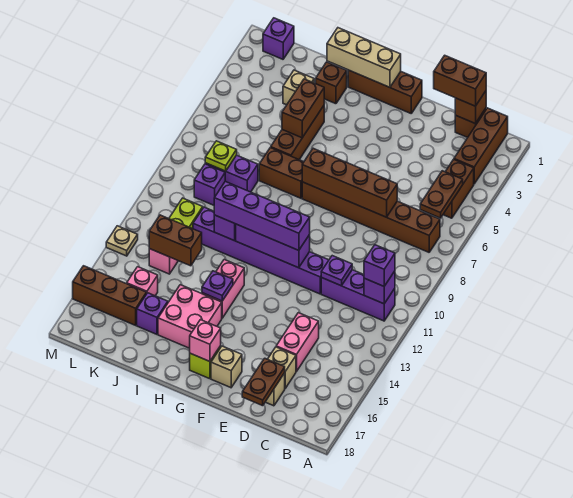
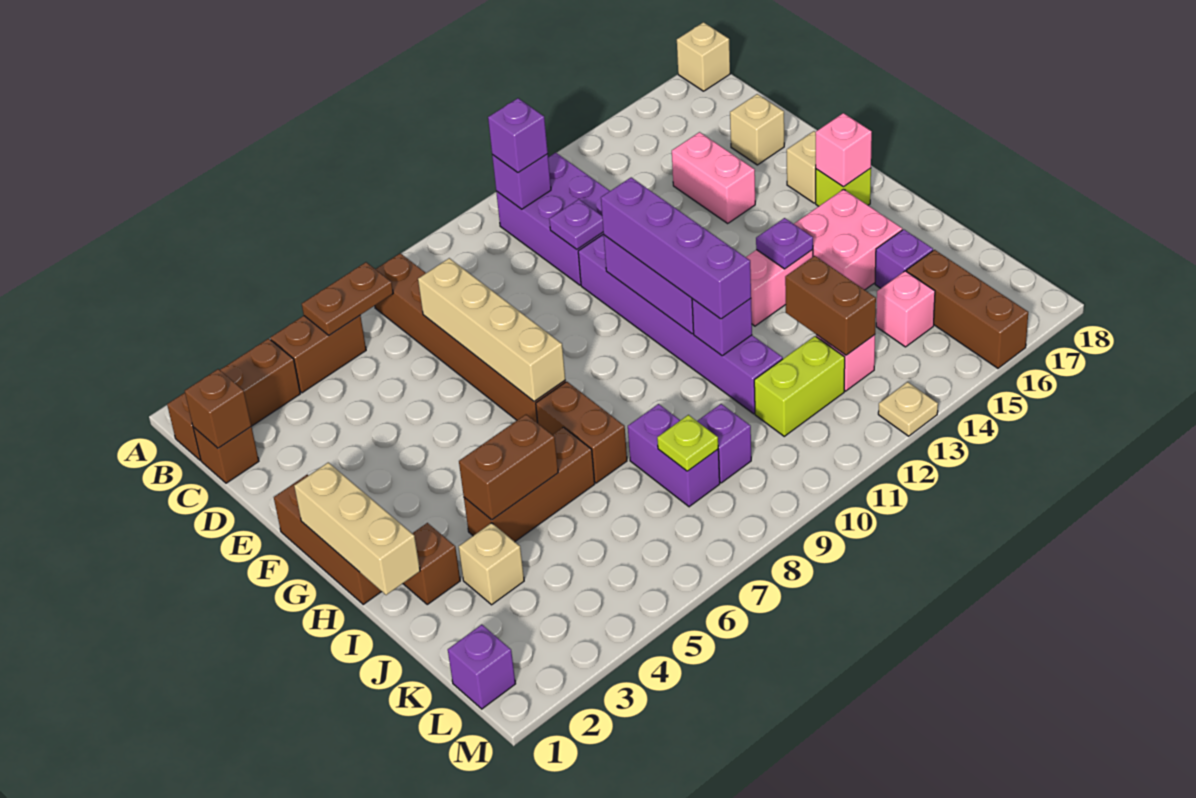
purple brick B11:D11 level 1 -> purple brick B11:D12 level 1
brown brick C1:D1 level 3 -> none
brown brick D7:G7 level 2 -> tan brick D7:G7 level 2
pink brick D14:D15 level 1 -> pink brick D15:E15 level 1
tan brick D16 level 1 -> tan brick A18 level 1
brown plate D17:D18 level 2 -> none

